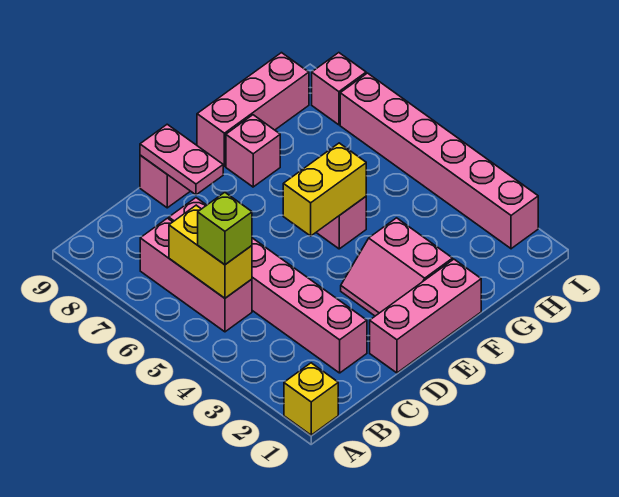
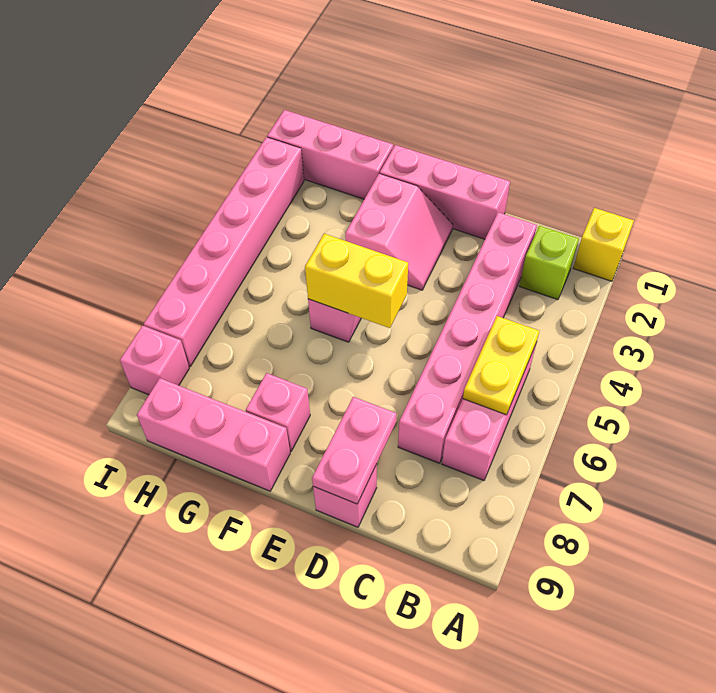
yellow brick B5:B6 level 2 -> yellow plate B5:B6 level 2
lime brick B5 level 3 -> lime brick B2 level 1
none -> pink brick G1:I1 level 1

